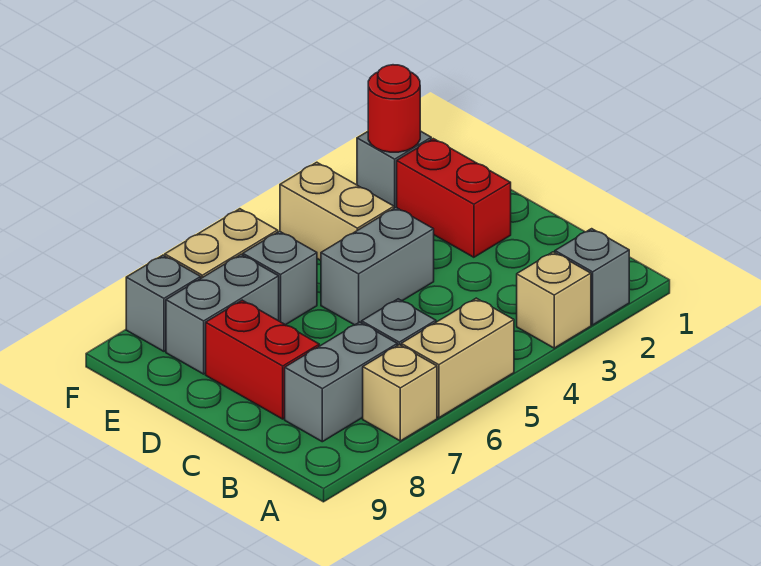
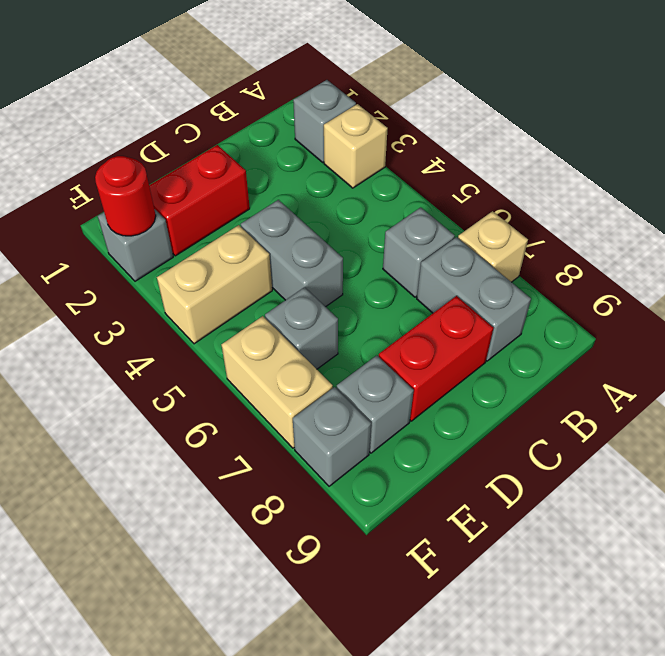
tan brick A5:A6 level 1 -> none
grey brick E7:E8 level 1 -> grey brick E8 level 1

